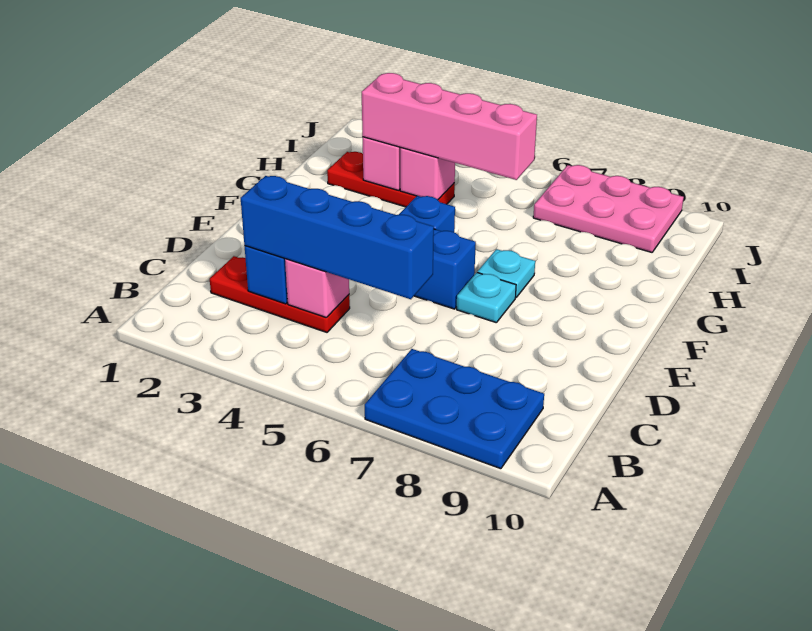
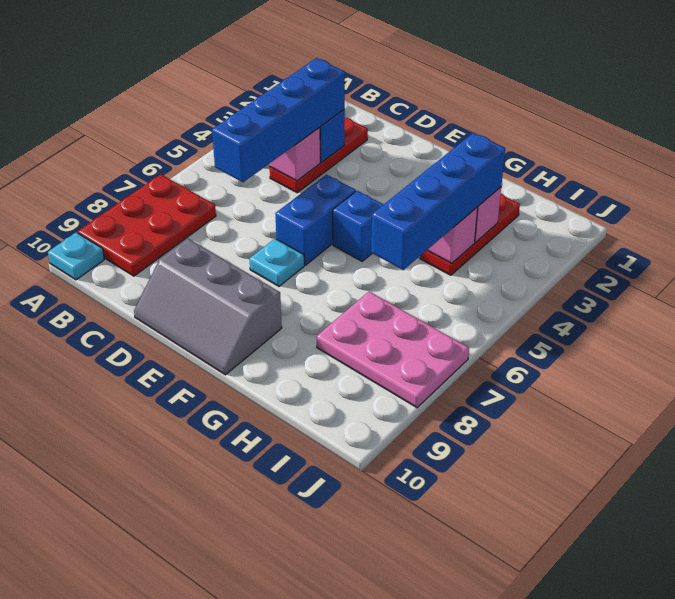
blue plate A7:B9 level 1 -> red plate A7:B9 level 1
none -> grey slope D9:F10 level 1 top 9
cyan plate F7 level 1 -> cyan plate A10 level 1
pink brick H3:H6 level 3 -> blue brick H3:H6 level 3
pink plate I7:J9 level 1 -> pink plate H7:J8 level 1

